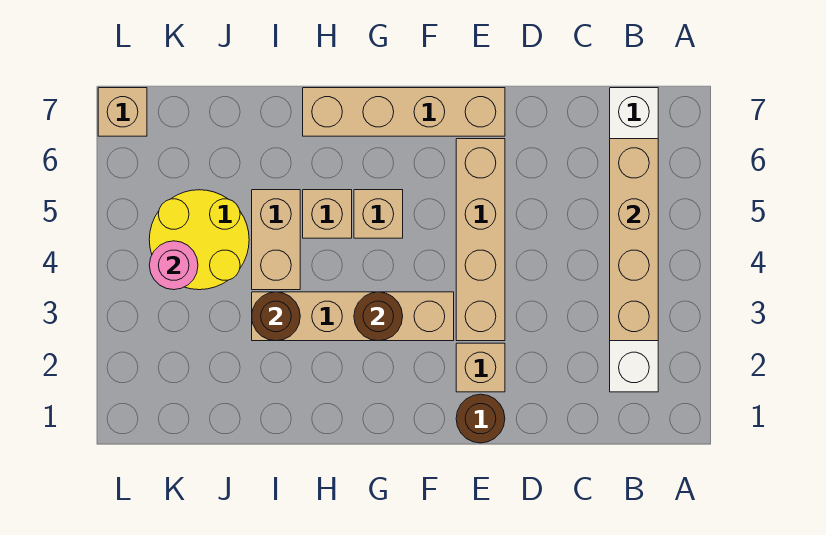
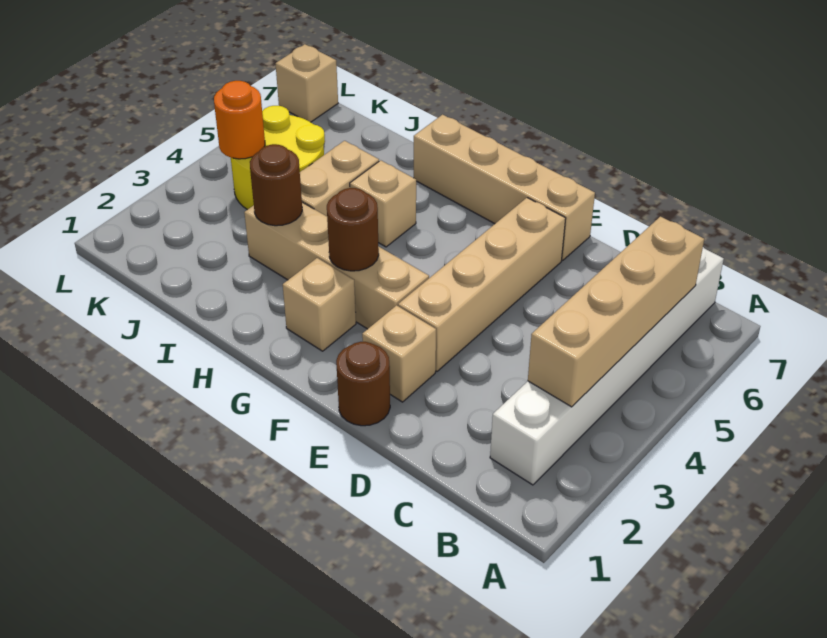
tan brick G5 level 1 -> tan brick G2 level 1
pink round brick K4 level 2 -> orange round brick K4 level 2

